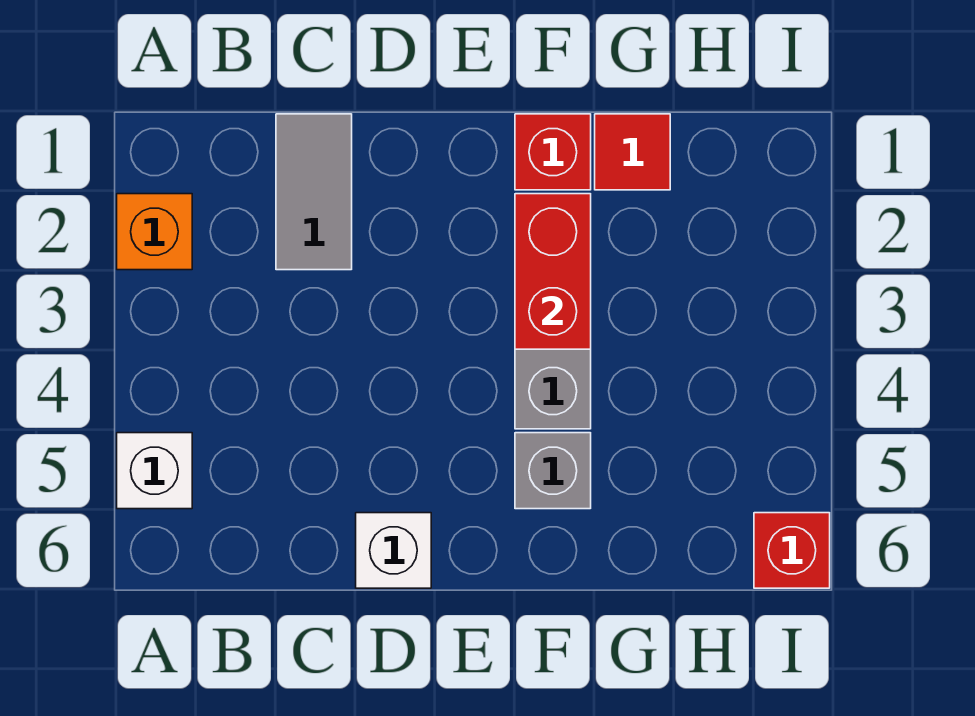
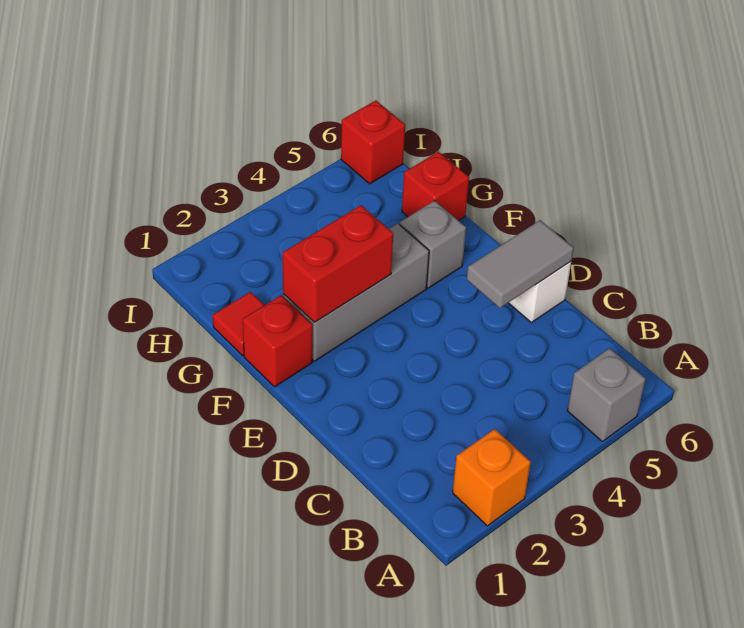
white brick A5 level 1 -> grey brick A5 level 1
grey tile C1:C2 level 1 -> grey tile D5:D6 level 2
none -> red brick G6 level 1

